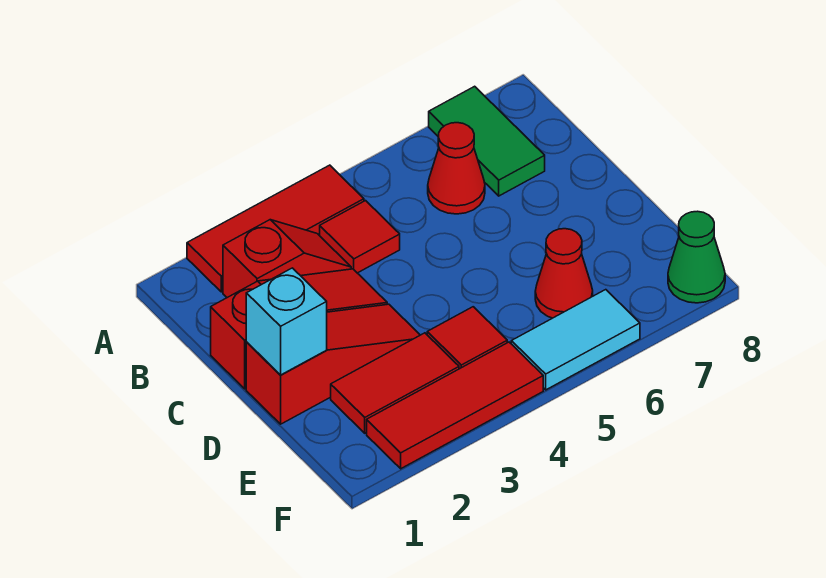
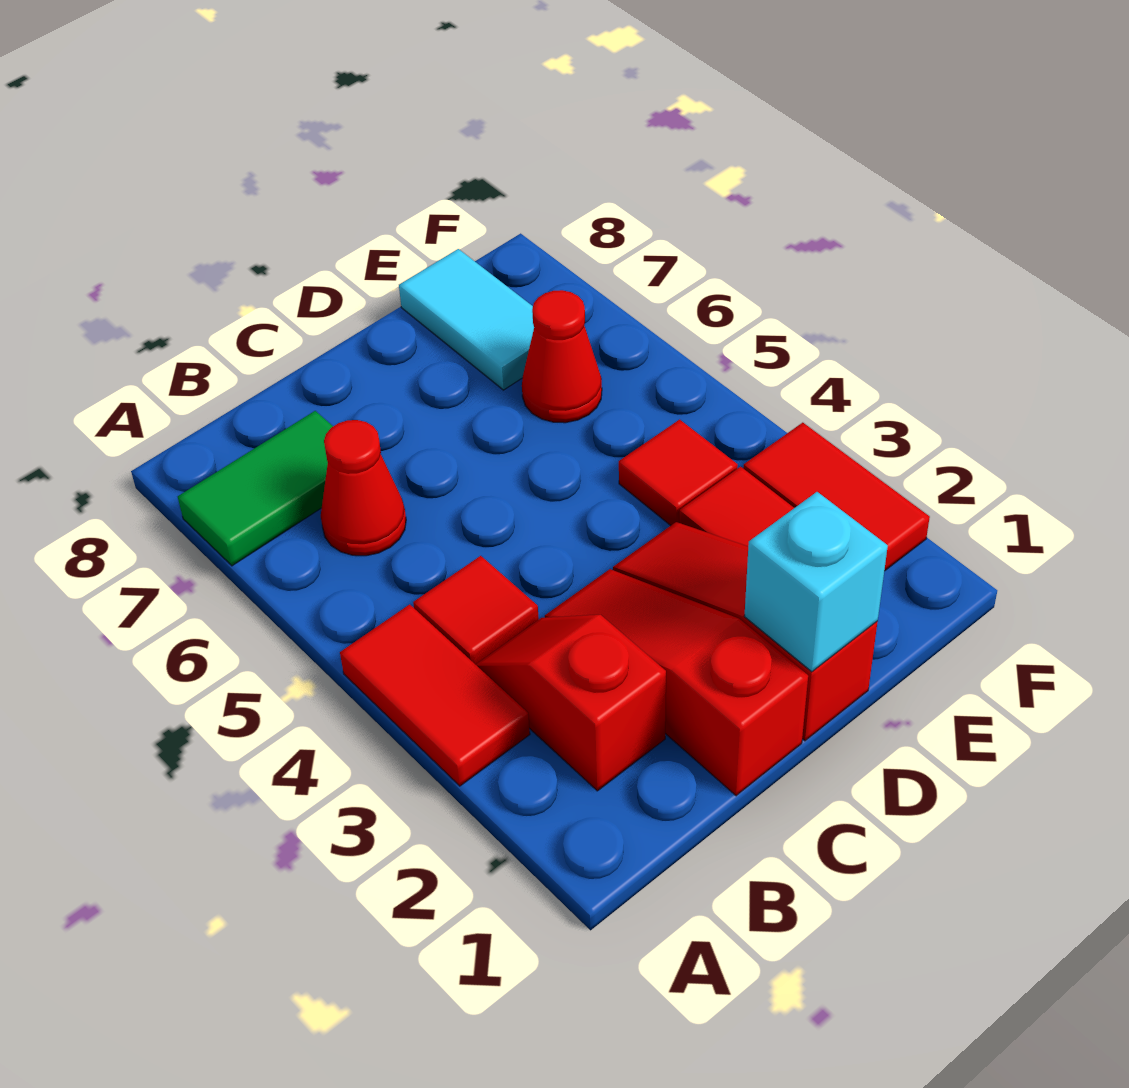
red tile A2:A4 level 1 -> red tile A3:A4 level 1
red tile F2:F4 level 1 -> red tile F2:F3 level 1
cyan tile F5:F6 level 1 -> cyan tile E7:E8 level 1
green cone F8 level 1 -> none

